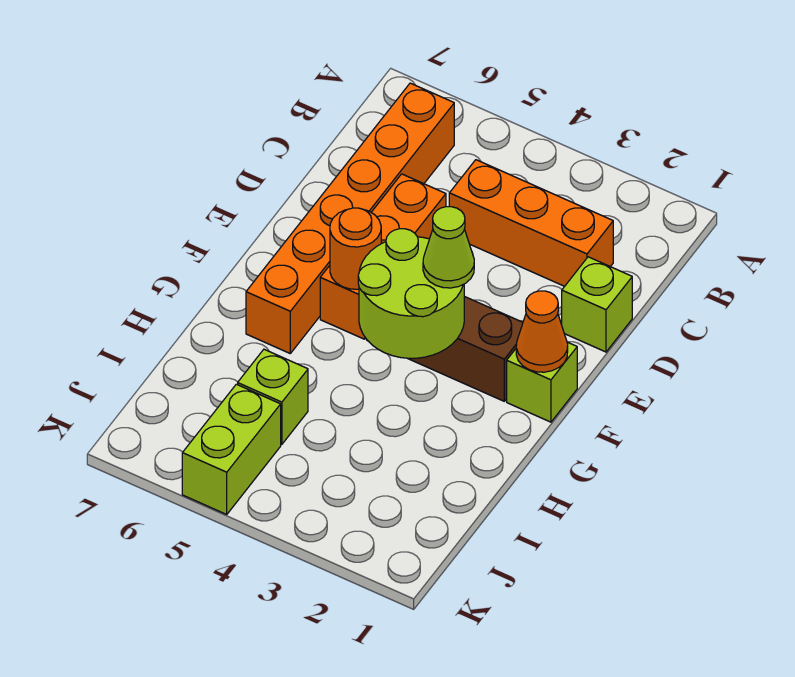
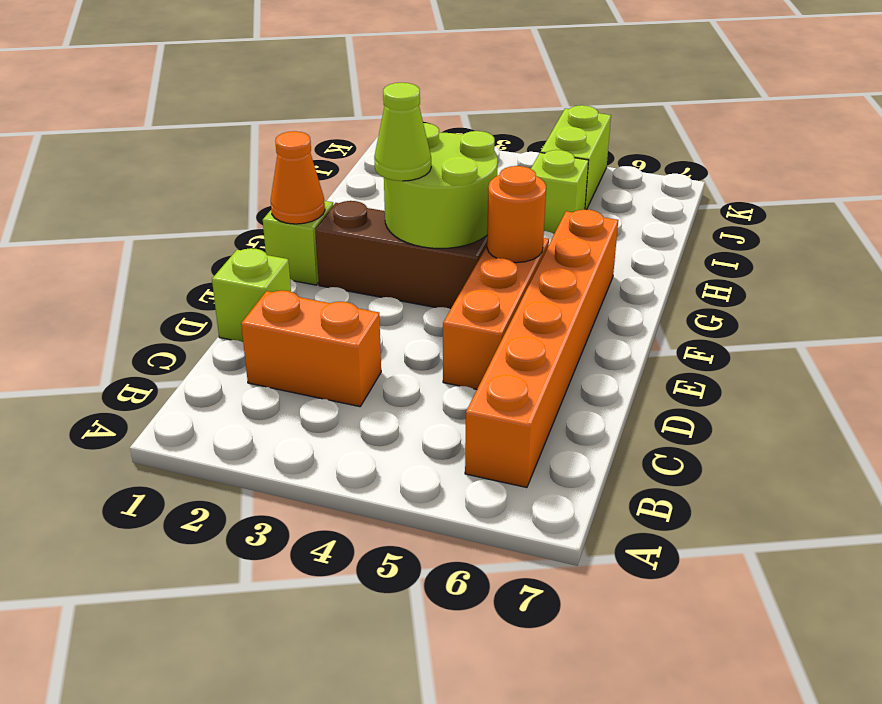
orange brick C2:C4 level 1 -> orange brick C2:C3 level 1

